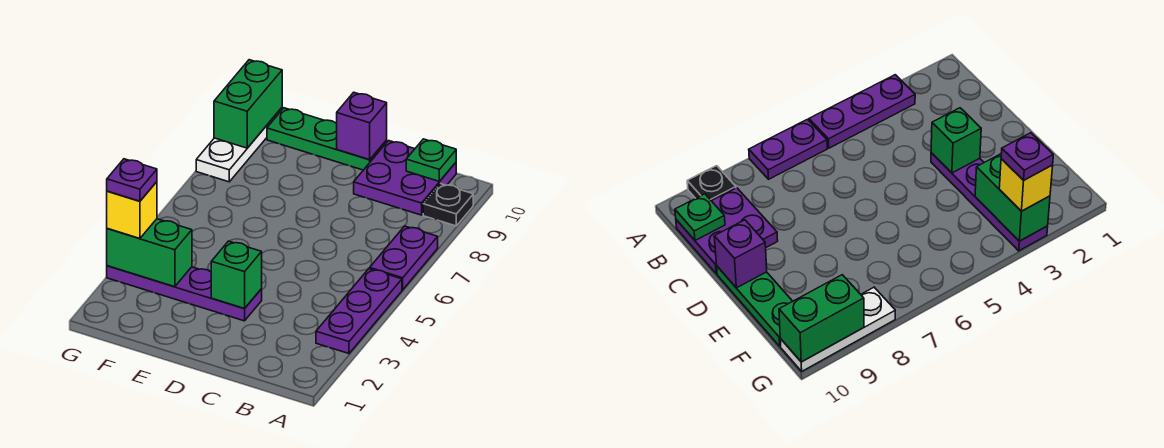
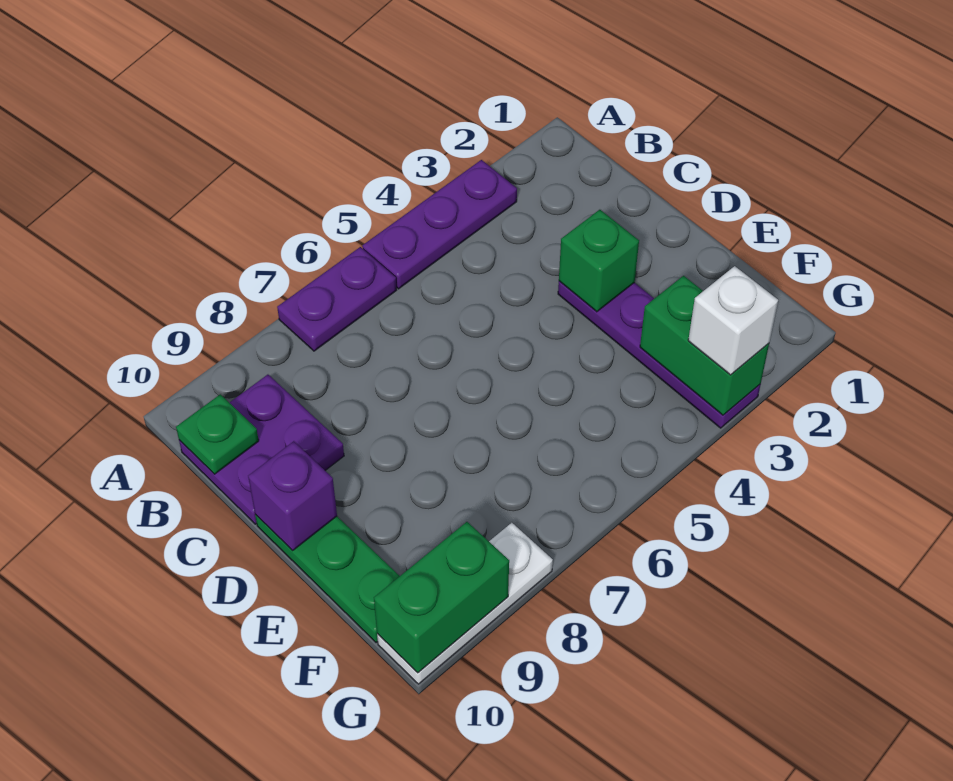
black plate A9 level 1 -> none
yellow brick G3 level 3 -> white brick G3 level 3
purple plate G3 level 4 -> none

